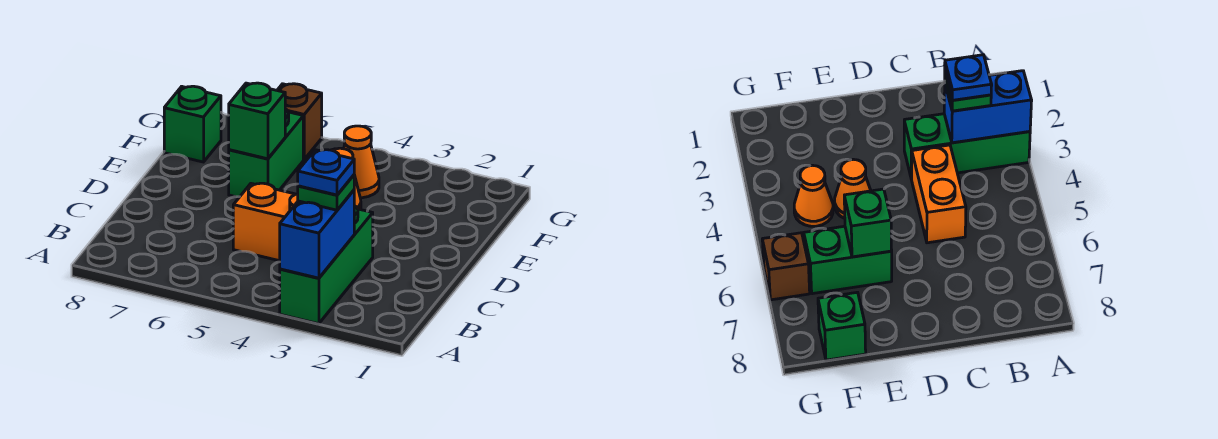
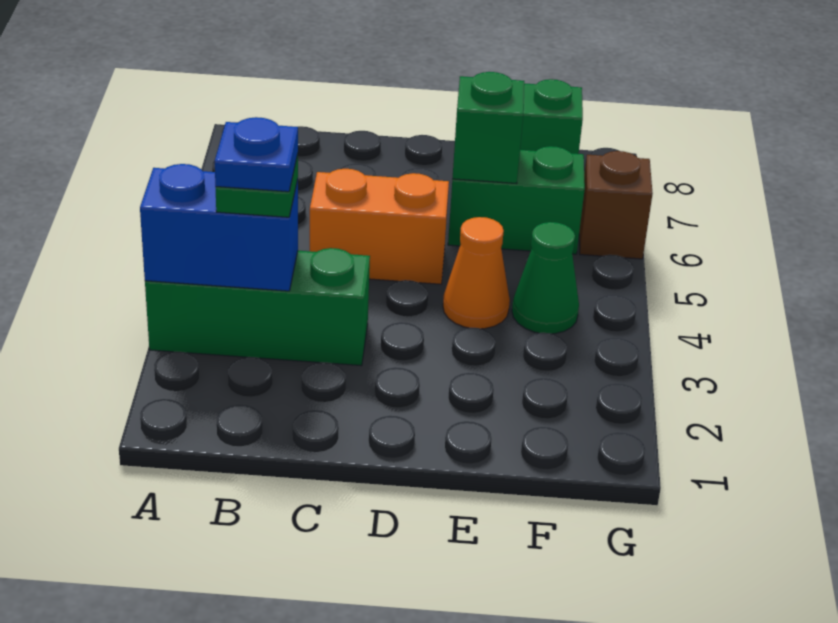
orange brick C4:C5 level 1 -> orange brick C5:D5 level 1
orange cone F4 level 1 -> green cone F4 level 1

